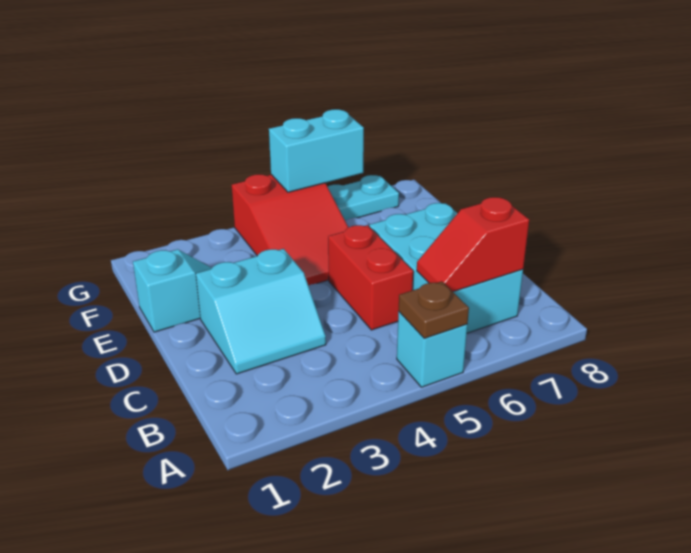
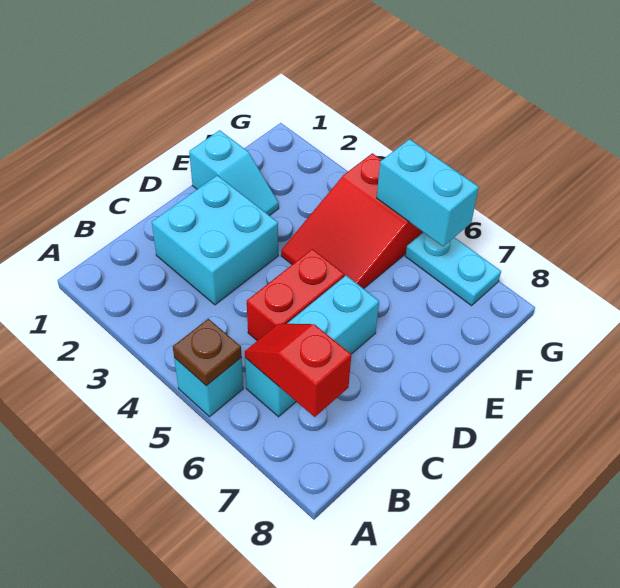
cyan brick B6:D7 level 1 -> cyan brick B6:D6 level 1
cyan slope C2:D3 level 1 top D -> cyan brick C2:D3 level 1

